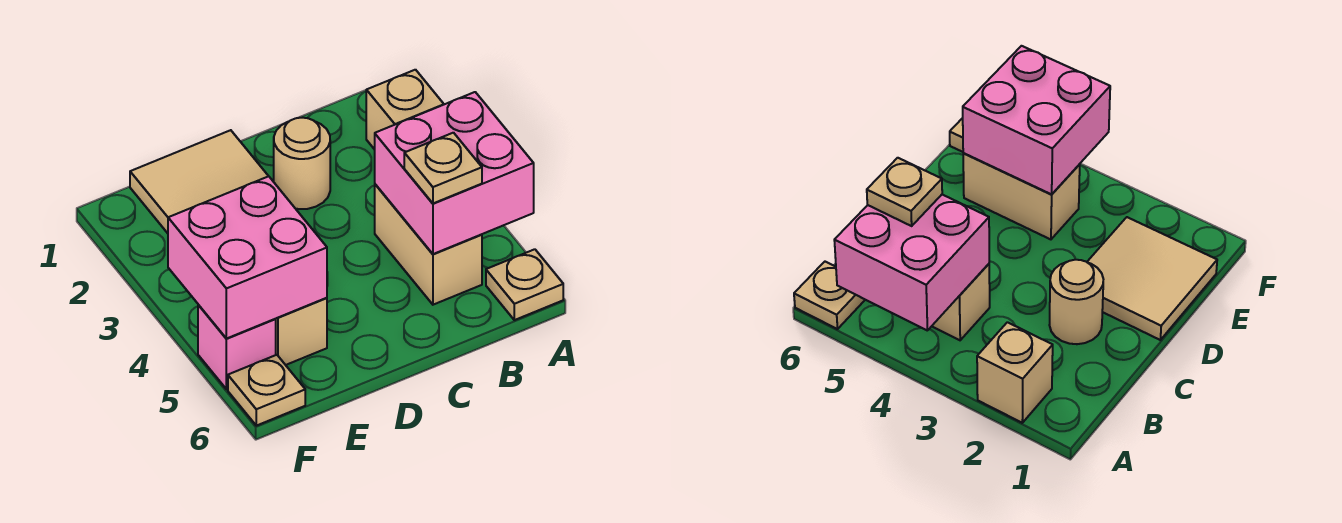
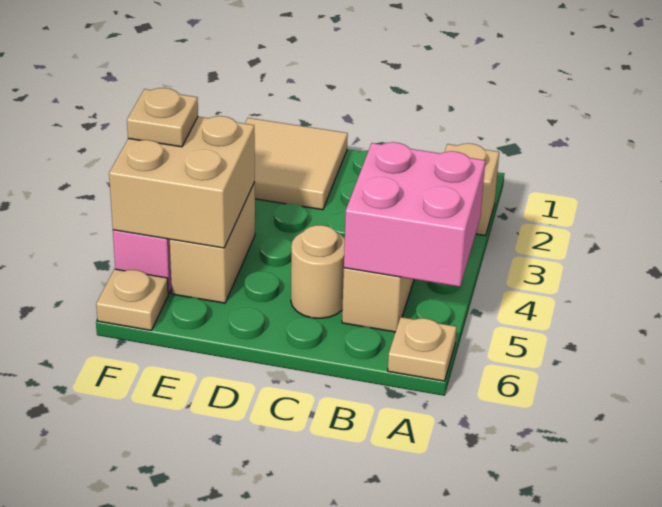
tan plate B5 level 3 -> tan plate F4 level 3
tan round brick C2 level 1 -> tan round brick C5 level 1
pink brick E4:F5 level 2 -> tan brick E4:F5 level 2

